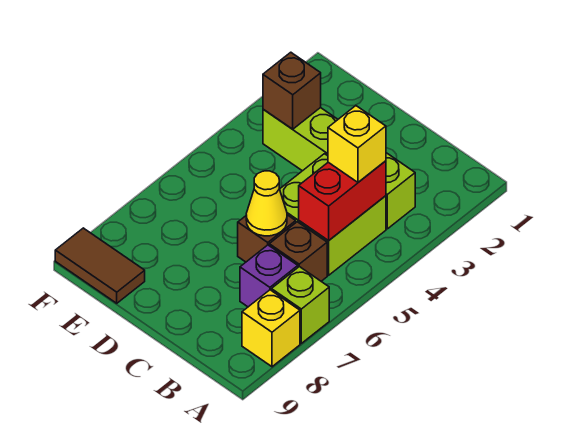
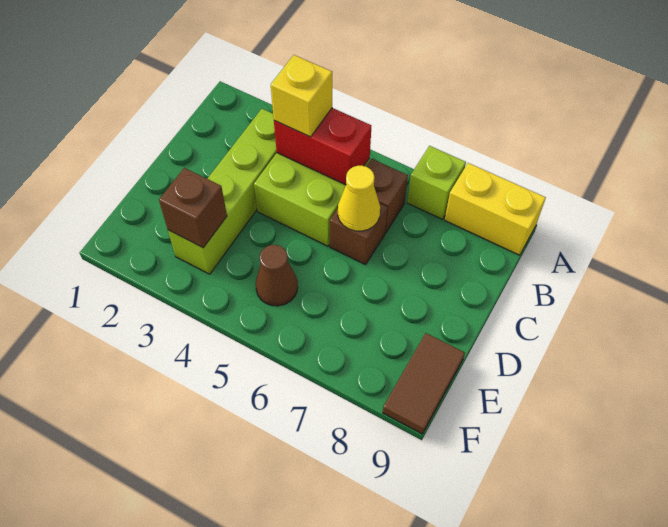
yellow brick A8 level 1 -> yellow brick A8:A9 level 1
purple brick B7 level 1 -> none
none -> brown cone E5 level 1

